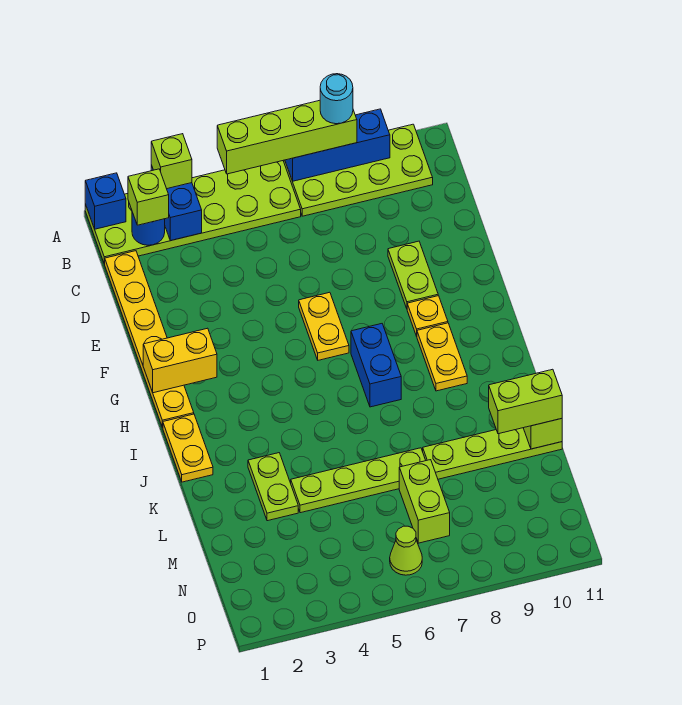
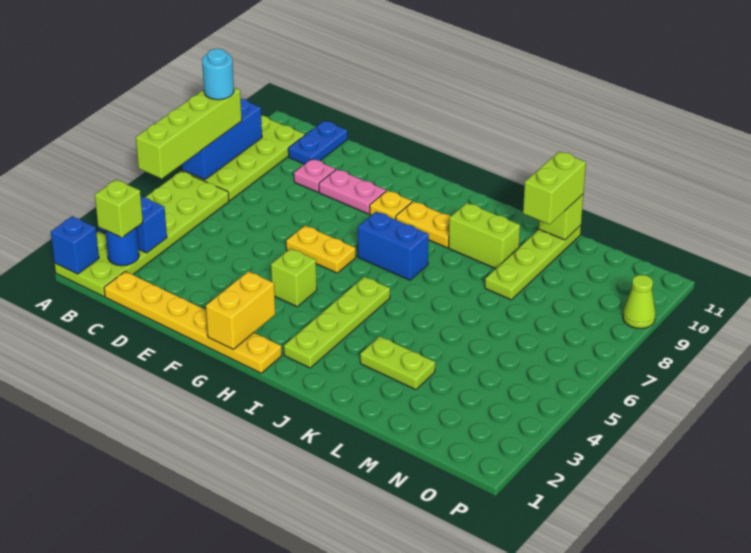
lime brick A3 level 3 -> lime brick G4 level 1
none -> blue plate C10:C11 level 1
none -> pink plate D9 level 1
lime plate E9:F9 level 1 -> pink plate E9:F9 level 1
yellow plate I1:J1 level 1 -> none
lime plate L4:L7 level 1 -> lime plate I2:I5 level 1
lime brick M7:N7 level 1 -> lime brick J9:K9 level 1
lime cone O6 level 1 -> lime cone P9 level 1

